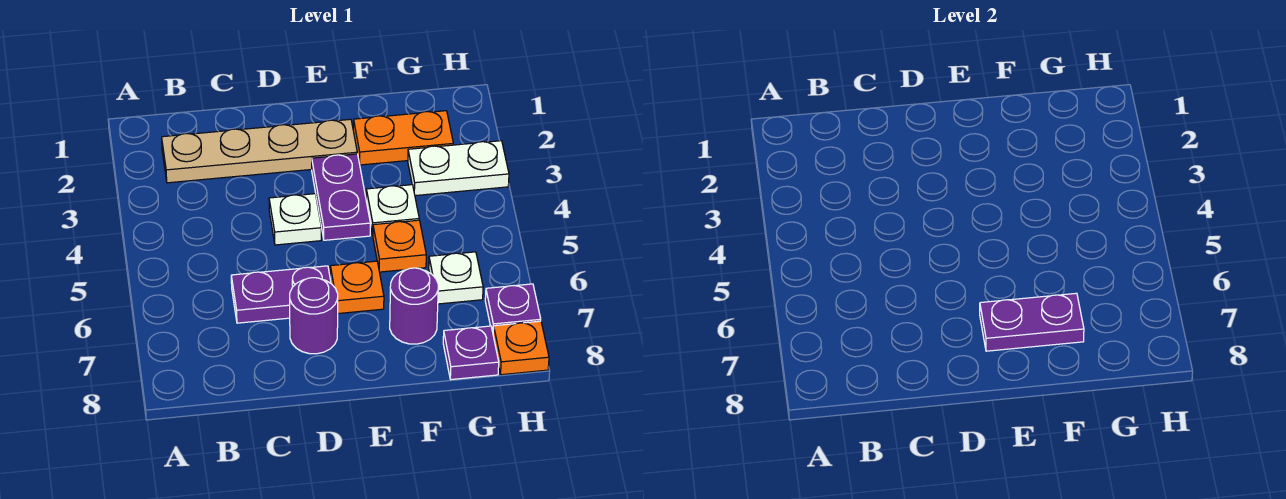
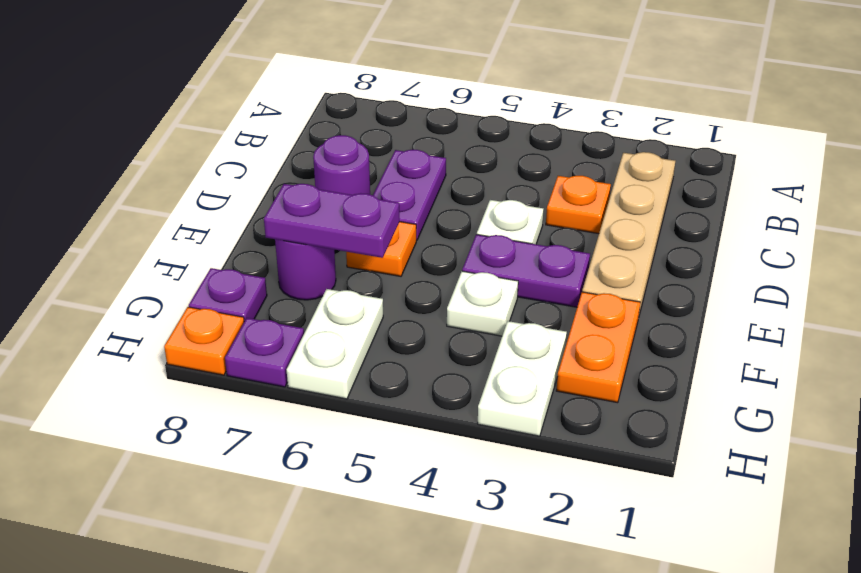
purple plate E7:F7 level 2 -> purple plate F6:F7 level 2
orange plate F5 level 1 -> orange plate C3 level 1
white plate G6 level 1 -> white plate G6:H6 level 1

